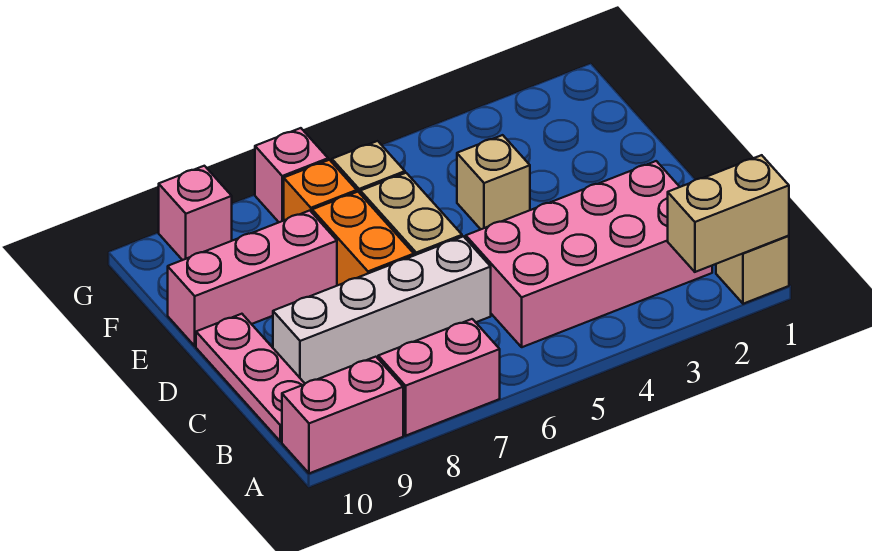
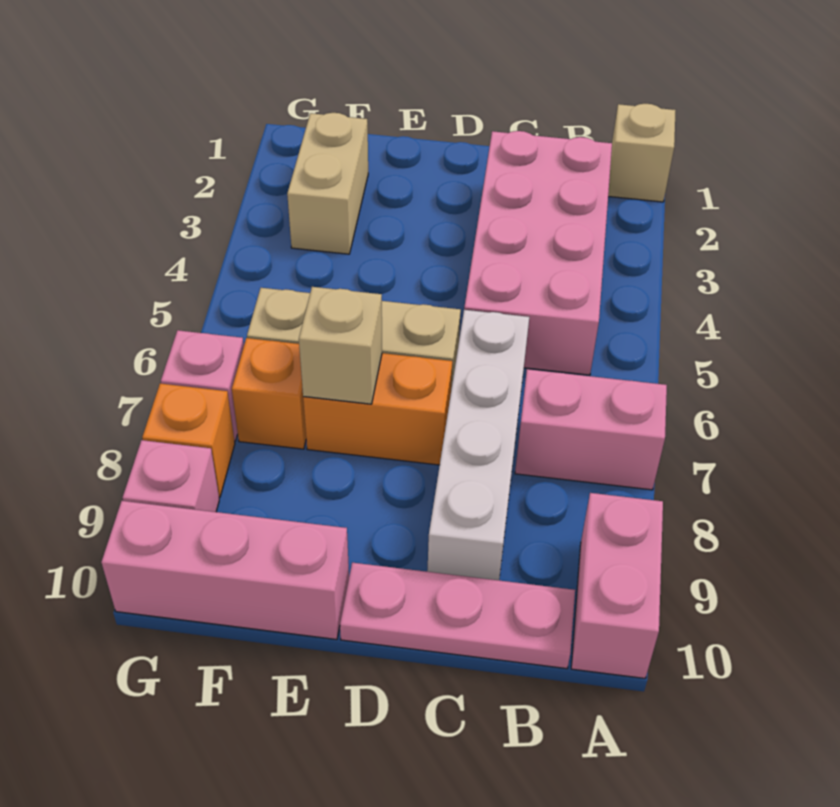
tan brick A1:A2 level 2 -> tan brick F2:F3 level 1
pink brick A7:A8 level 1 -> pink brick A7:B7 level 1
tan brick E4 level 1 -> tan brick E7 level 2
pink brick E8:E10 level 1 -> pink brick E10:G10 level 1
none -> orange brick G8 level 1

